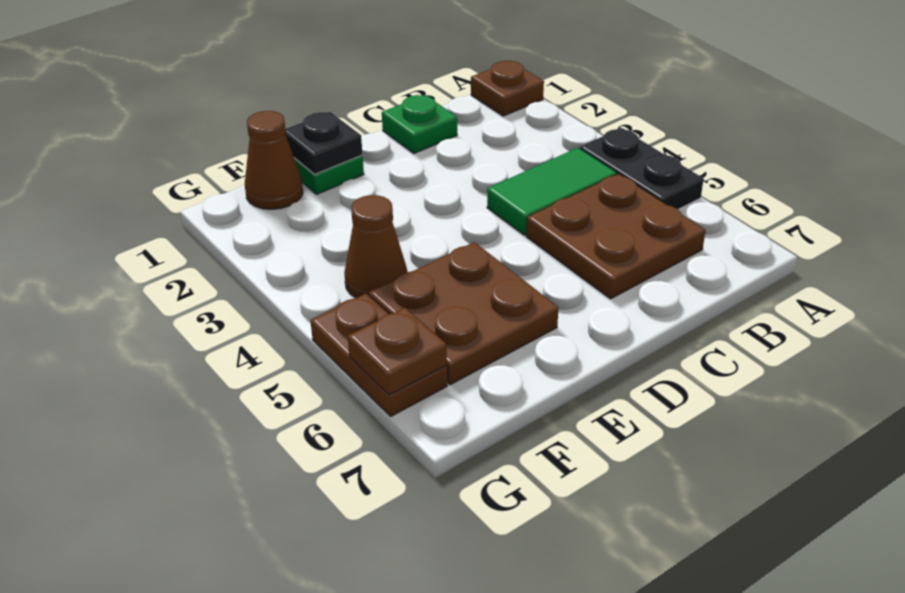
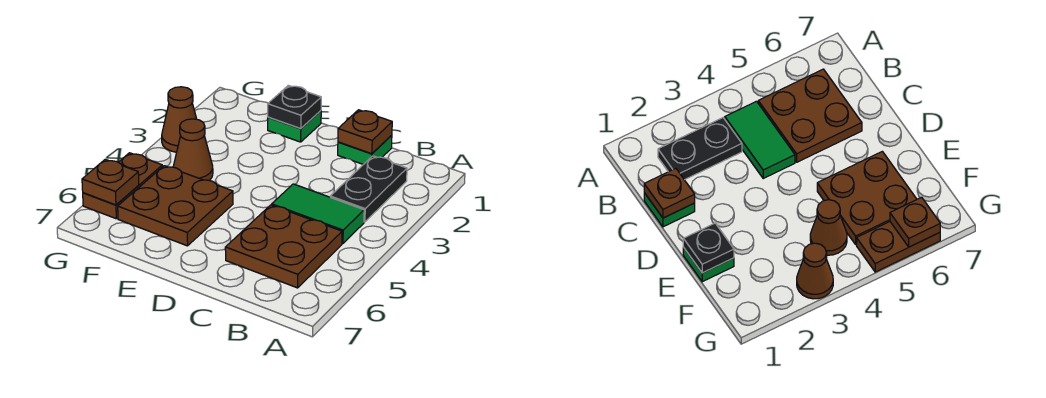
brown plate A1 level 1 -> brown plate C1 level 2
black plate A4:A5 level 1 -> black plate B2:B3 level 1
brown cone F1 level 1 -> brown cone G3 level 1

